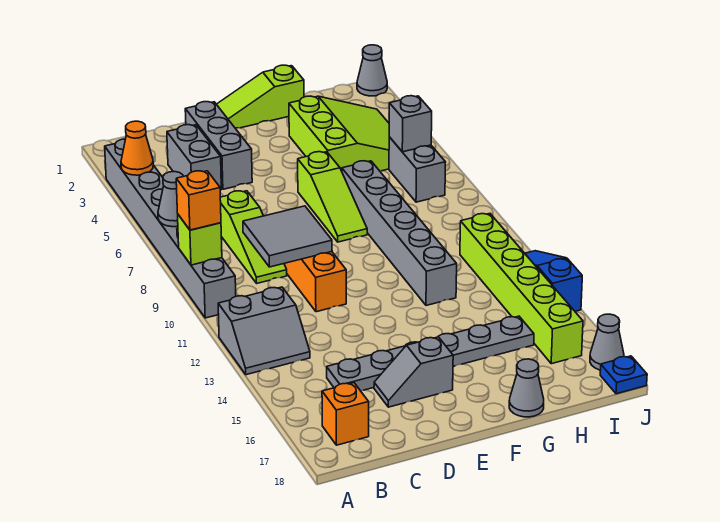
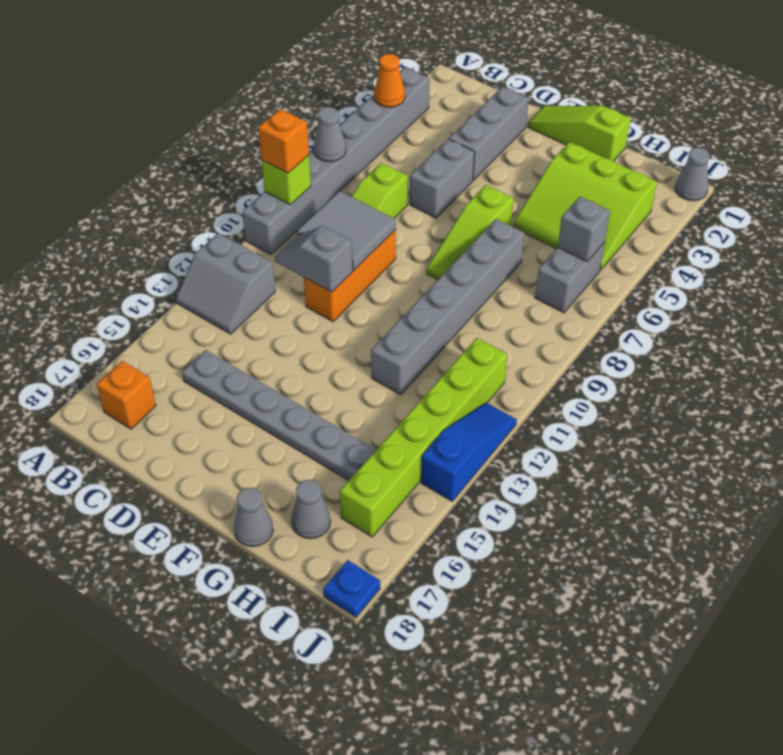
grey brick C3:C4 level 1 -> grey brick D5:D6 level 1
grey slope D16:E16 level 1 top E -> grey slope C11:D11 level 2 top D
lime slope G3:I5 level 1 top G -> lime slope G3:I5 level 1 top 3
grey cone J17 level 1 -> grey cone H17 level 1

